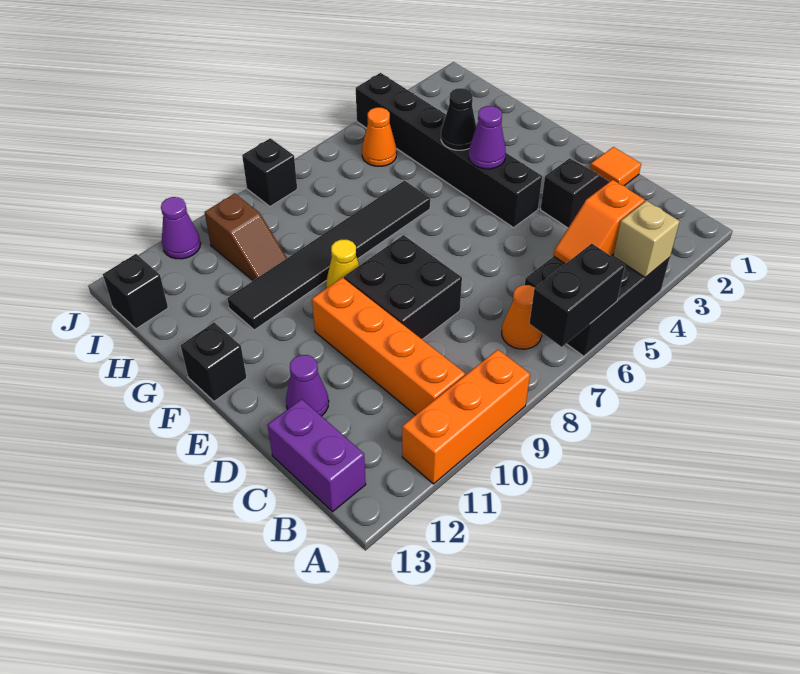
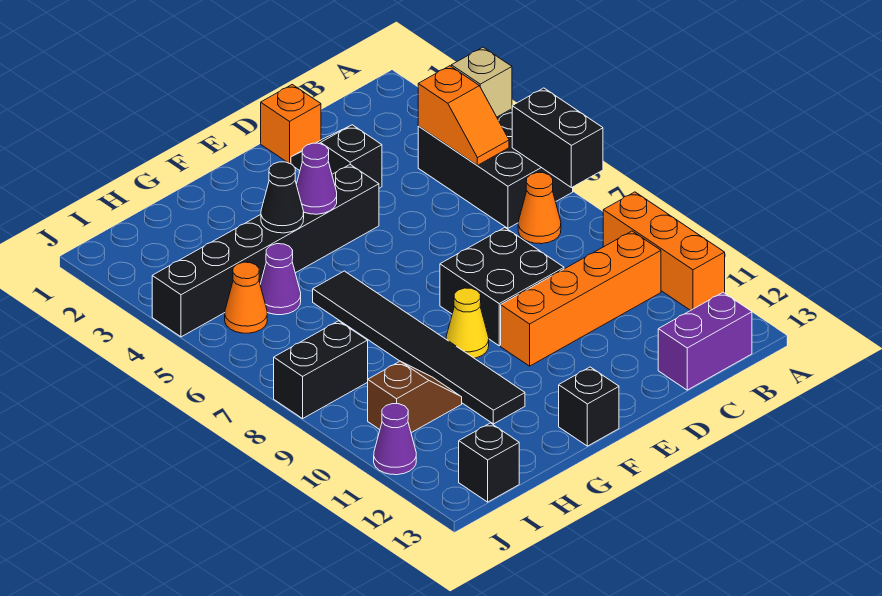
orange tile D1 level 1 -> orange brick D1 level 1
purple cone D12 level 1 -> purple cone H5 level 1
black brick J8 level 1 -> black brick I8:J8 level 1

